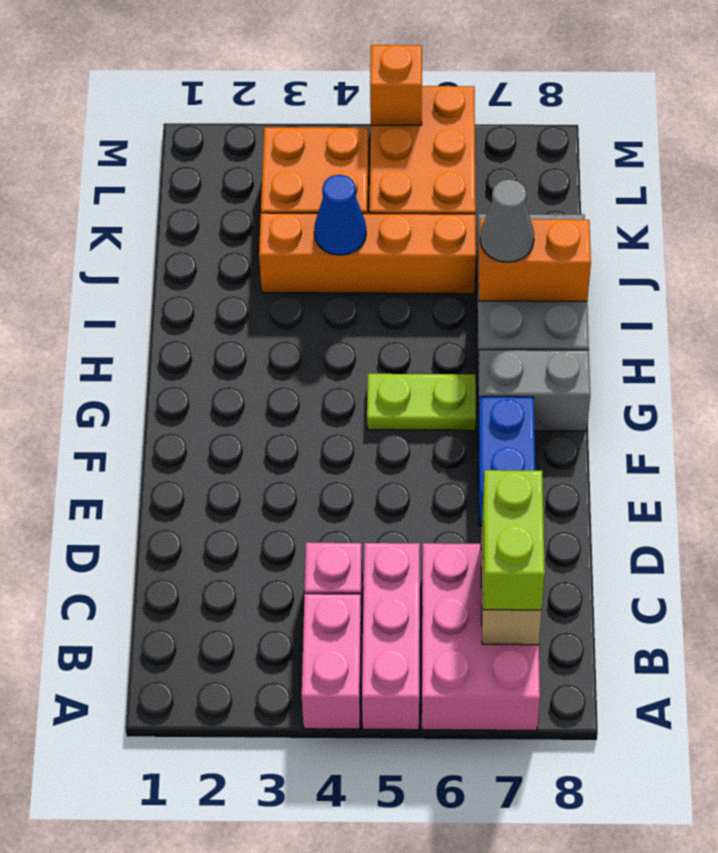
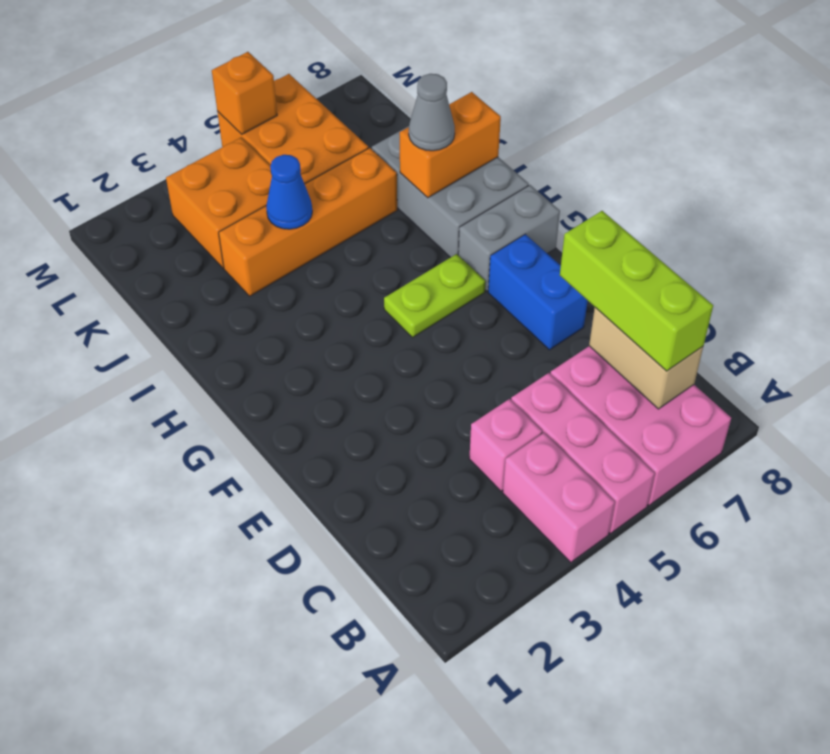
lime brick B7:C7 level 3 -> lime brick B7:D7 level 3

